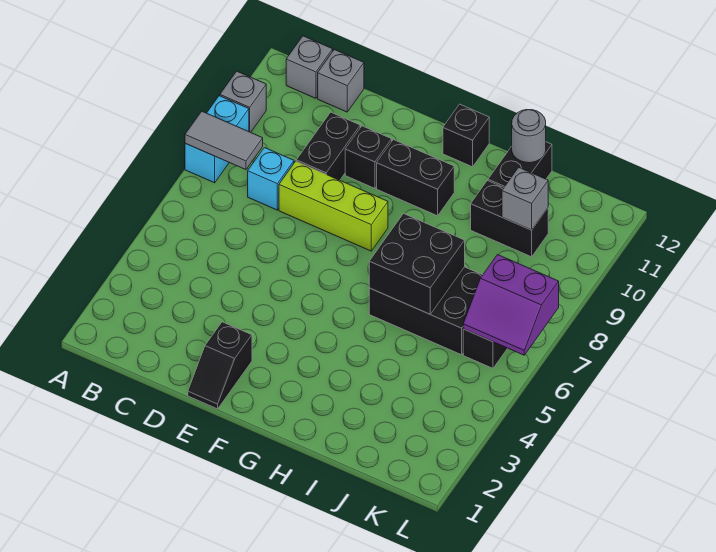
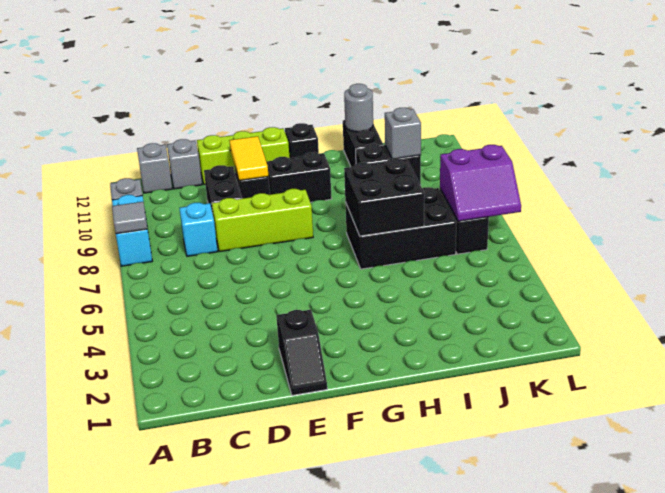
grey tile A8:B8 level 2 -> grey tile A8 level 2
none -> lime brick D12:F12 level 1
none -> yellow tile E10:E11 level 2

